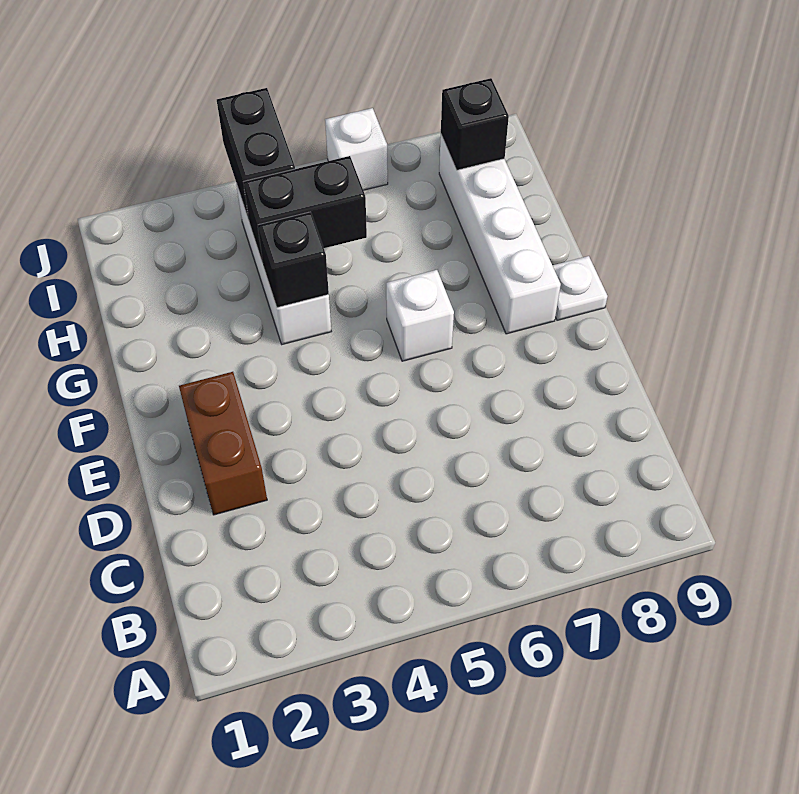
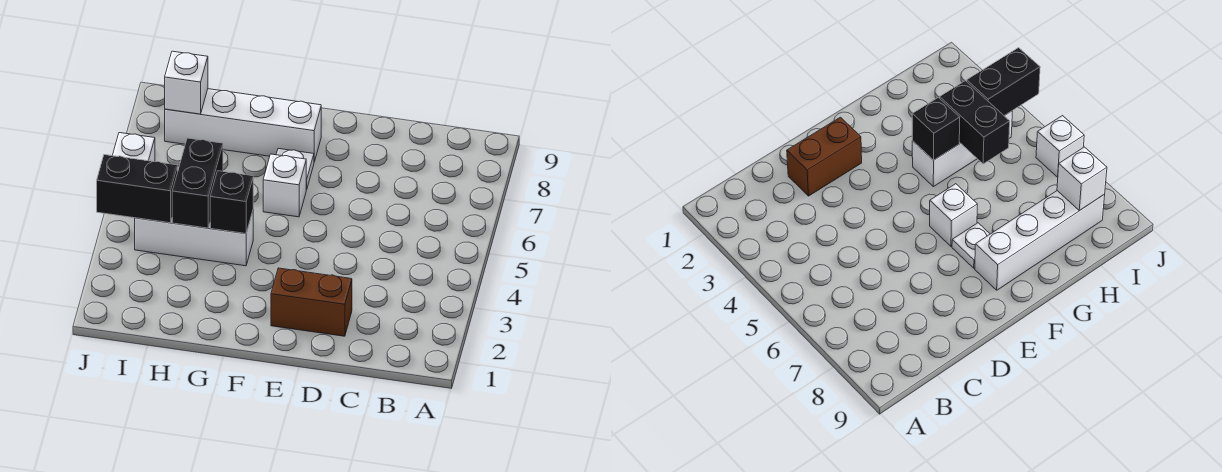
white plate F9 level 1 -> white plate F7 level 1
black brick I8 level 2 -> white brick I8 level 2

